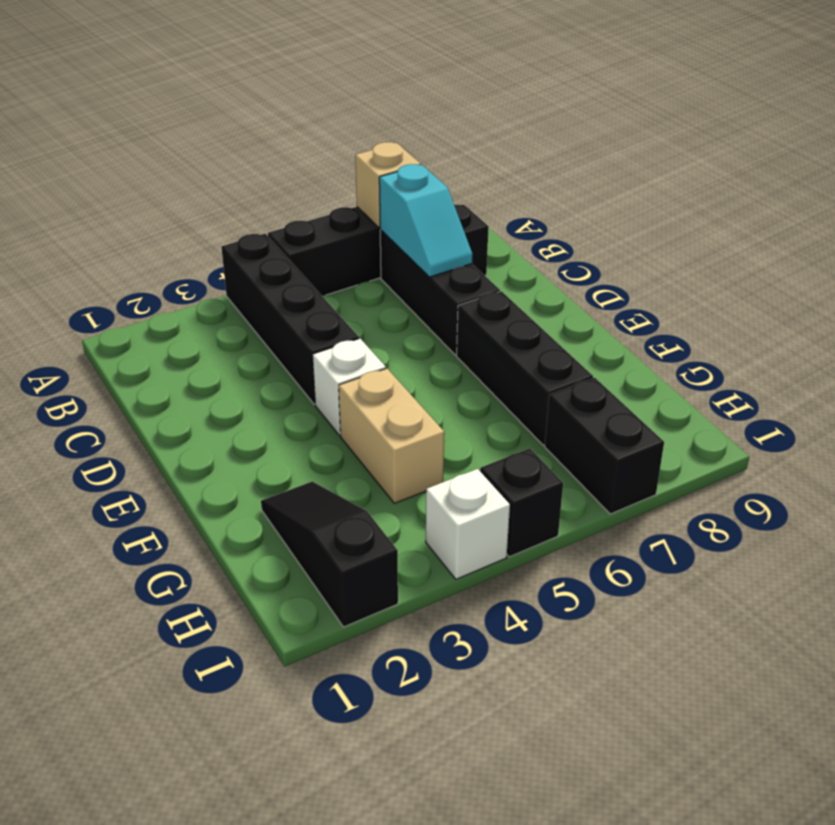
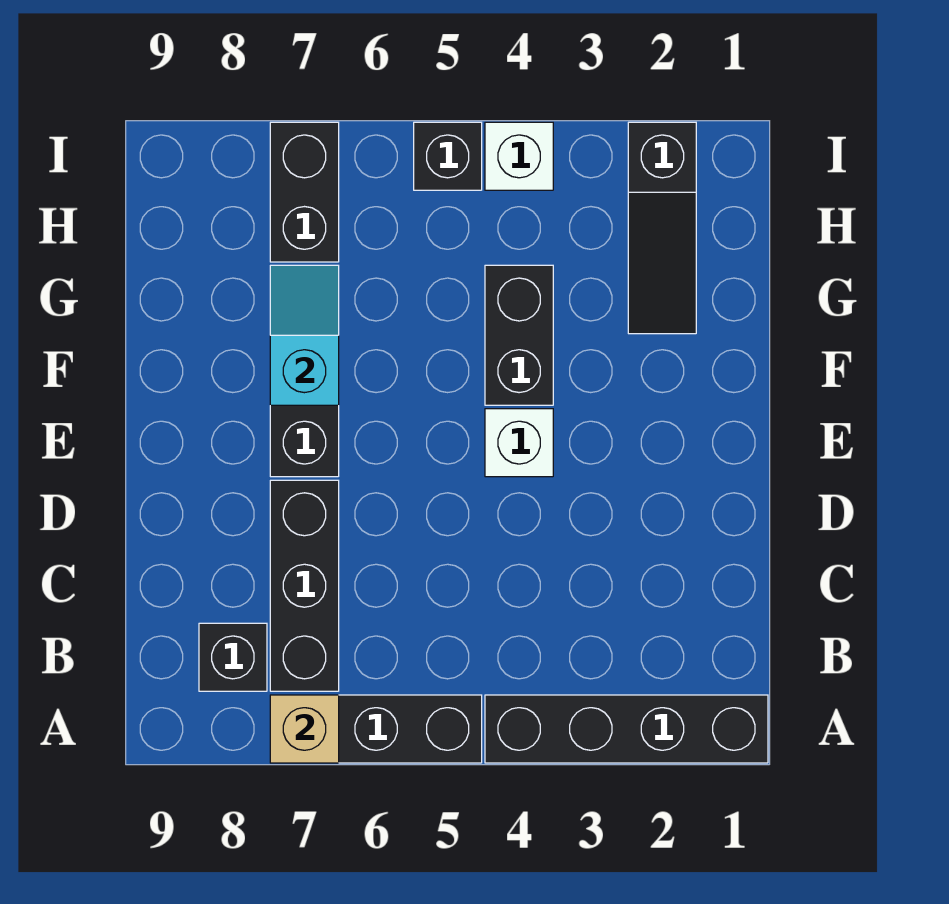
black brick A4:D4 level 1 -> black brick A1:A4 level 1
cyan slope B7:C7 level 2 top B -> cyan slope F7:G7 level 2 top F
tan brick F4:G4 level 1 -> black brick F4:G4 level 1

